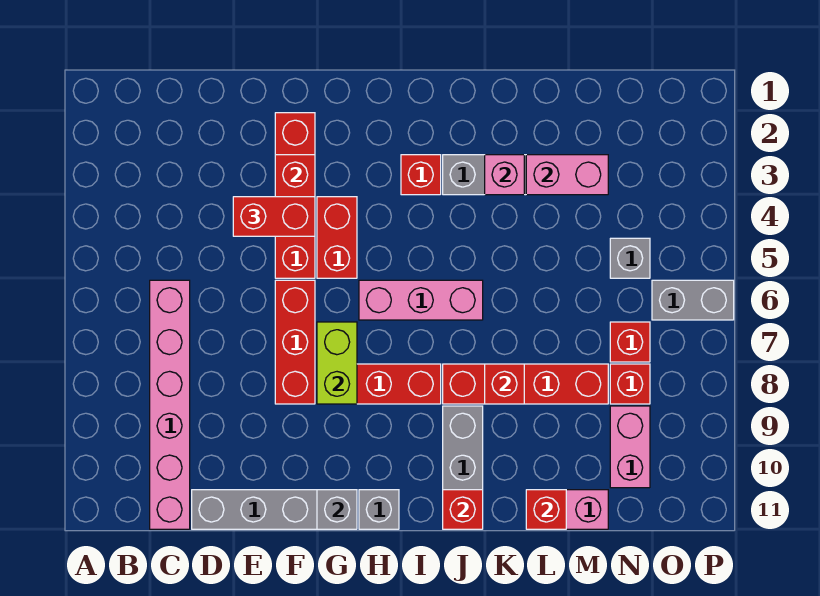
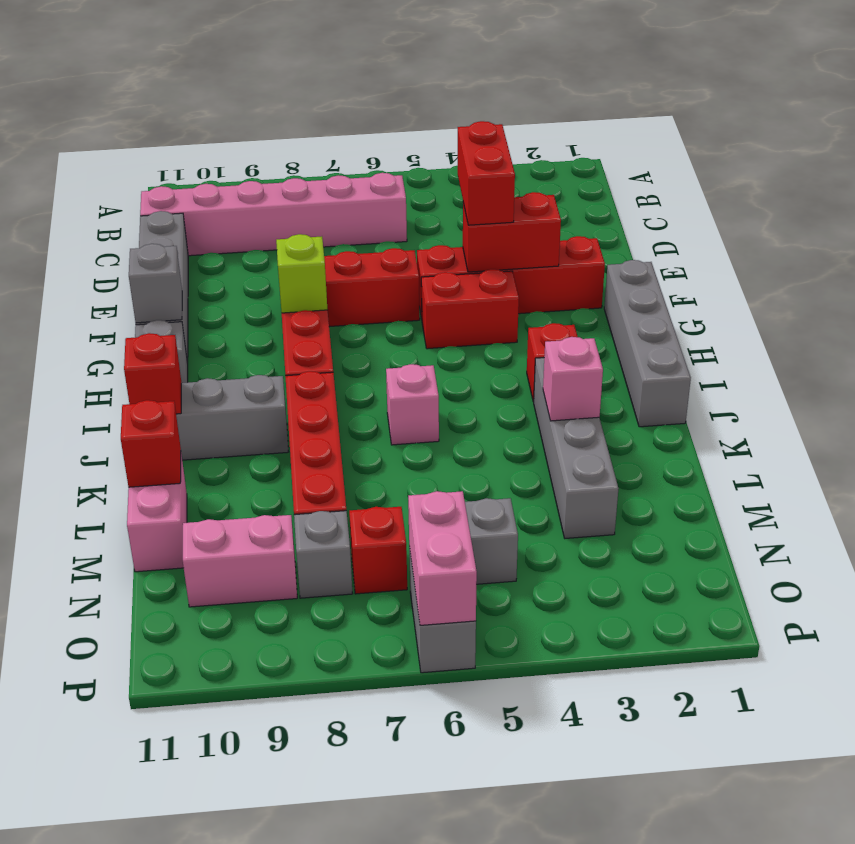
none -> grey brick G1:J1 level 1
lime brick G7:G8 level 2 -> lime brick G8 level 2
pink brick H6:J6 level 1 -> pink brick J6 level 1
red brick K8 level 2 -> none
pink brick L3:M3 level 2 -> pink brick O6:P6 level 2
red brick N8 level 1 -> grey brick N8 level 1

